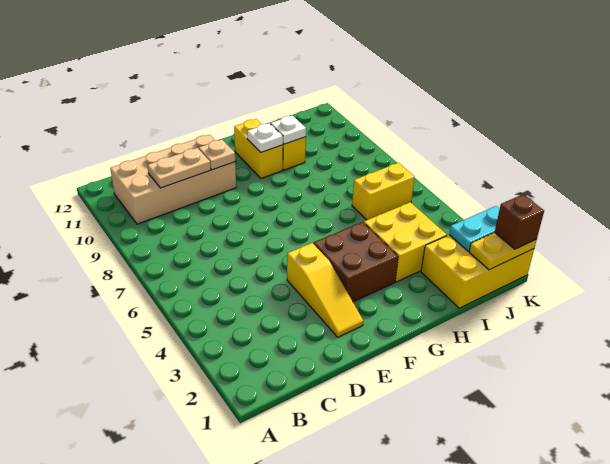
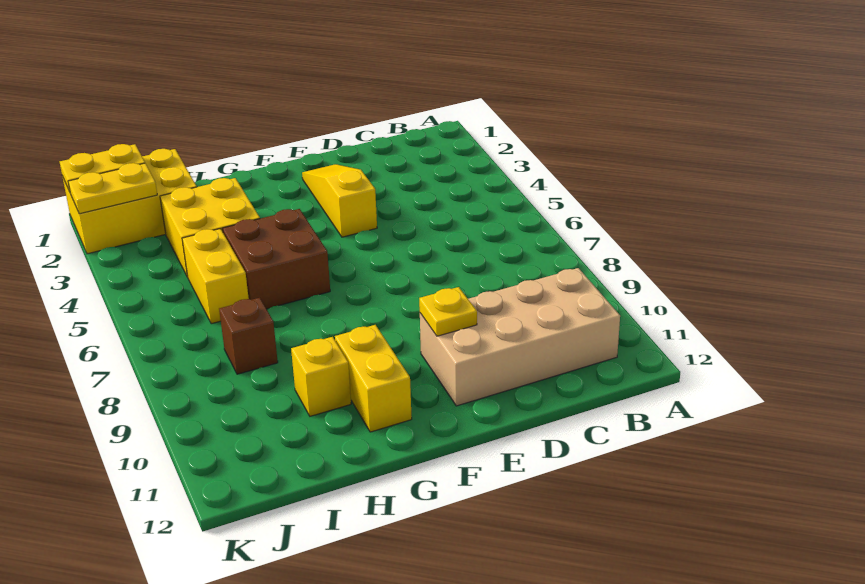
tan plate C10:D10 level 2 -> none
tan plate E10 level 2 -> yellow plate E10 level 2
brown brick F3:G4 level 1 -> brown brick G5:H6 level 1
white plate G10 level 2 -> none
white plate H10 level 2 -> none
yellow brick I6:J6 level 1 -> yellow brick I5:I6 level 1
cyan plate J2:K2 level 2 -> yellow plate J2:K2 level 2
brown brick K1 level 3 -> brown brick I8 level 1

